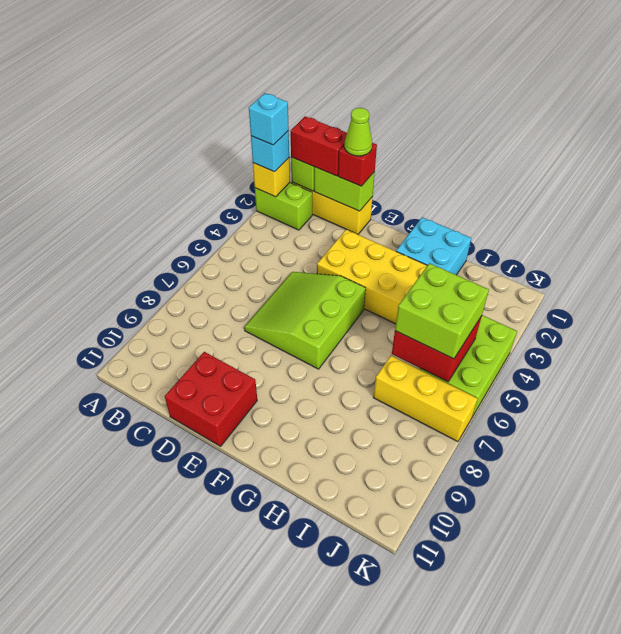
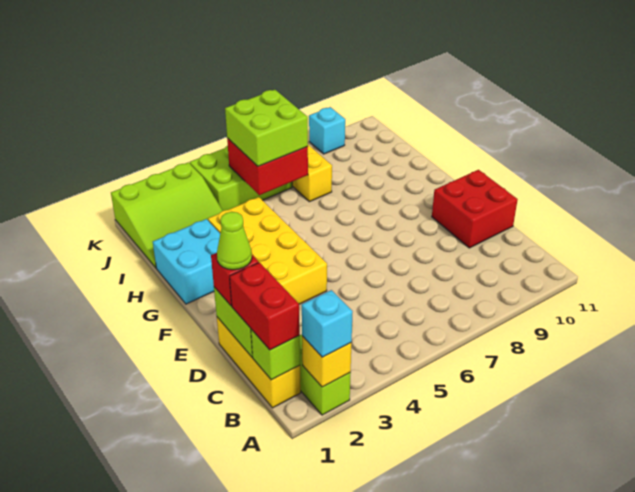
cyan brick A2 level 4 -> cyan brick K9 level 1
lime slope D5:F7 level 1 top F -> lime slope I1:K3 level 1 top K

